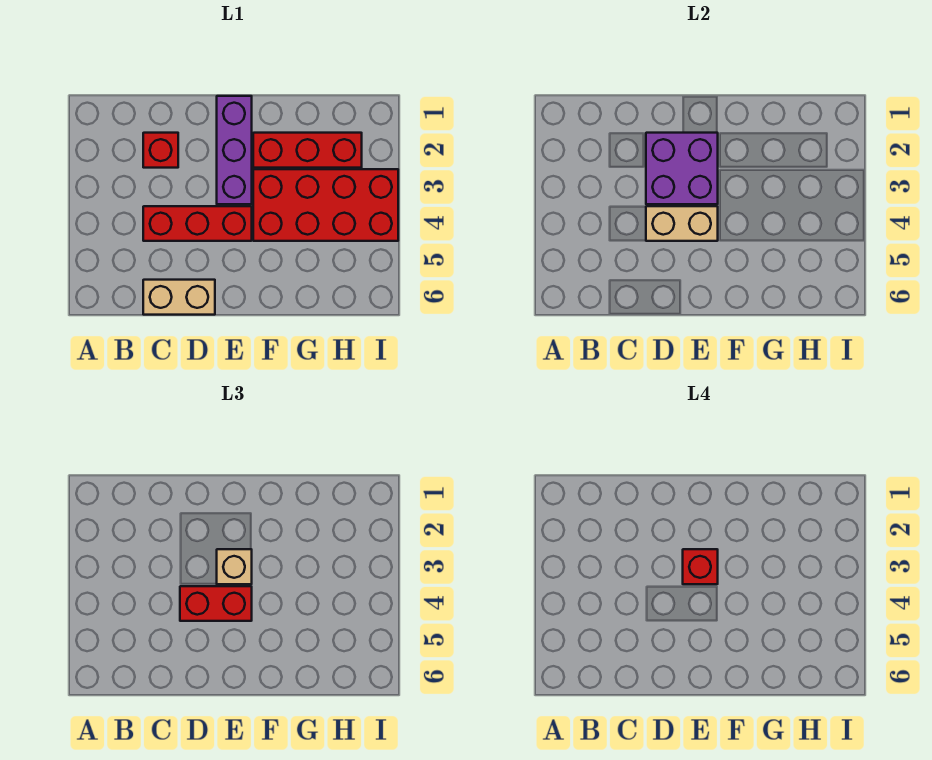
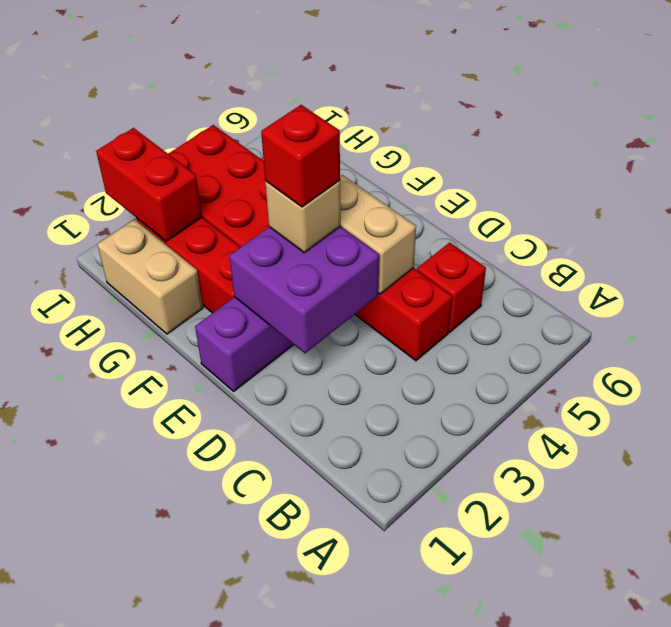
red brick C2 level 1 -> red brick C5 level 1
tan brick C6:D6 level 1 -> tan brick G1:H1 level 1
red brick D4:E4 level 3 -> red brick H2:I2 level 2

